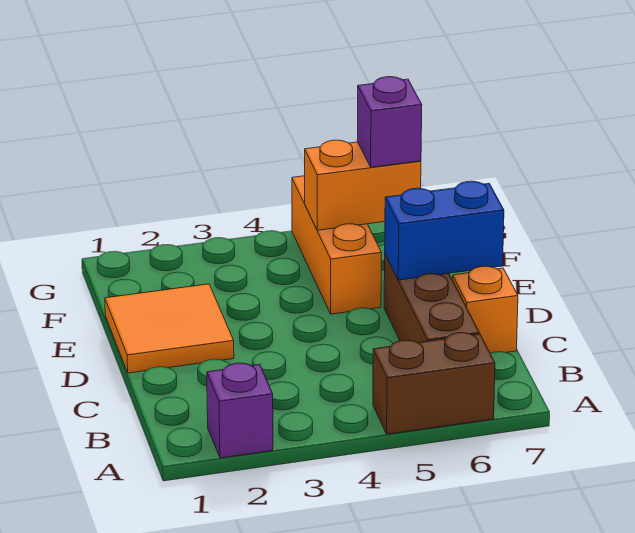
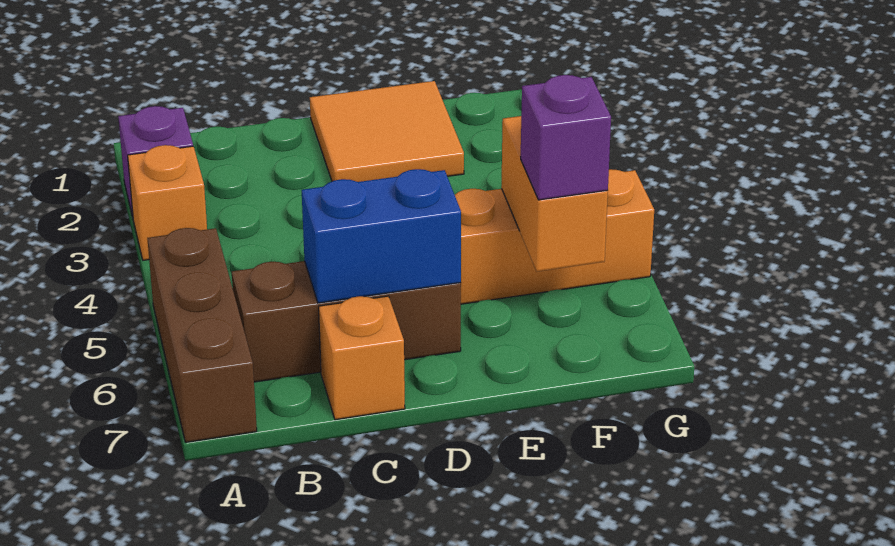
none -> orange brick A3 level 1
brown brick A5:A6 level 1 -> brown brick A5:A7 level 1
blue brick D6:D7 level 2 -> blue brick C6:D6 level 2

